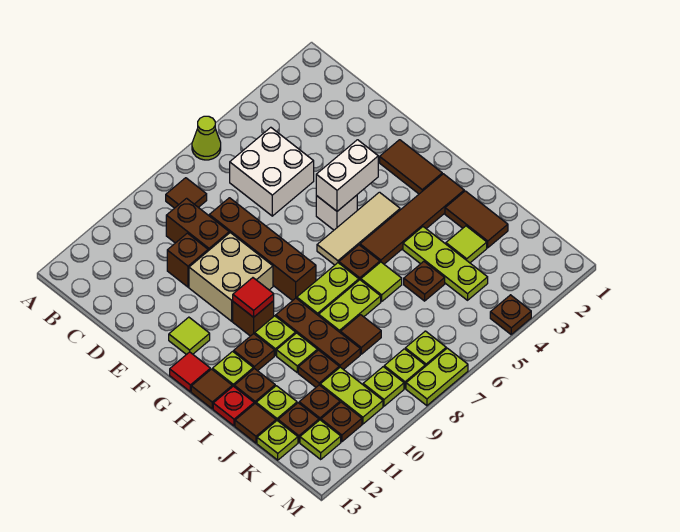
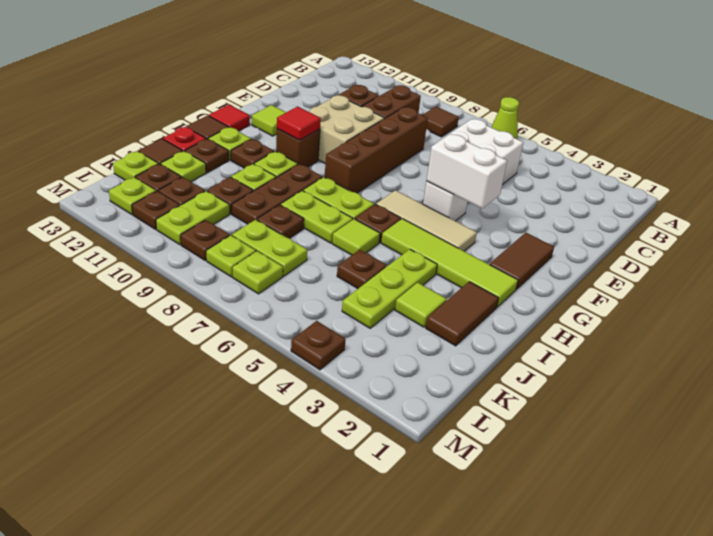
brown tile H2:H5 level 1 -> lime tile H2:H5 level 1
brown tile J8 level 1 -> brown plate J8 level 1
lime plate L9 level 1 -> brown plate L9 level 1
lime plate M7:M8 level 1 -> lime plate K7:K8 level 1

